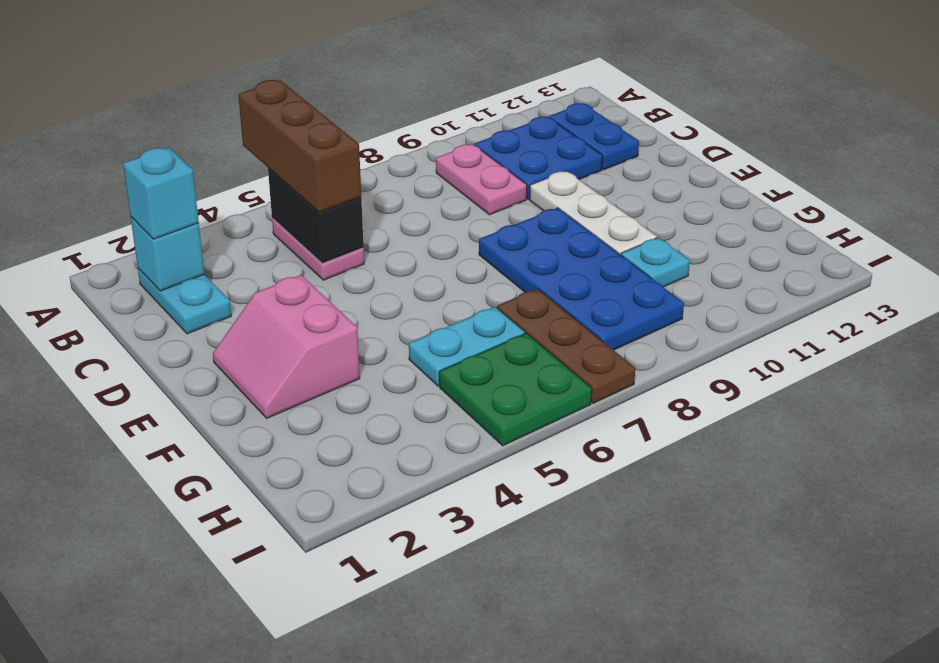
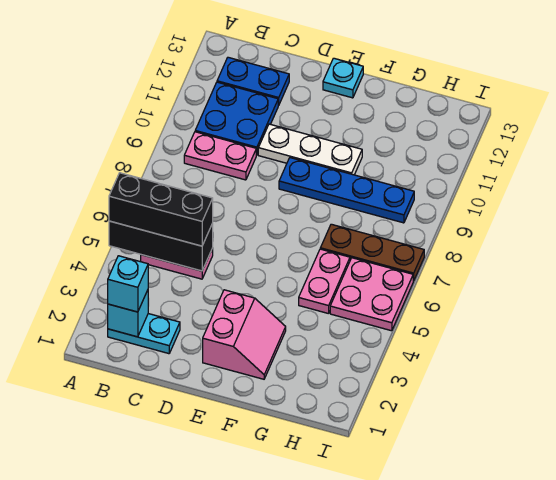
brown brick A5:C5 level 3 -> black brick A5:C5 level 3
black brick B5:C5 level 2 -> black brick A5:C5 level 2
pink slope E2:F3 level 1 top 3 -> pink slope E2:F3 level 1 top E
blue plate E8:H9 level 1 -> blue plate E9:H9 level 1
cyan plate G5:G6 level 1 -> pink plate G5:G6 level 1
cyan plate G10 level 1 -> cyan plate E13 level 1
green plate H5:I6 level 1 -> pink plate H5:I6 level 1

